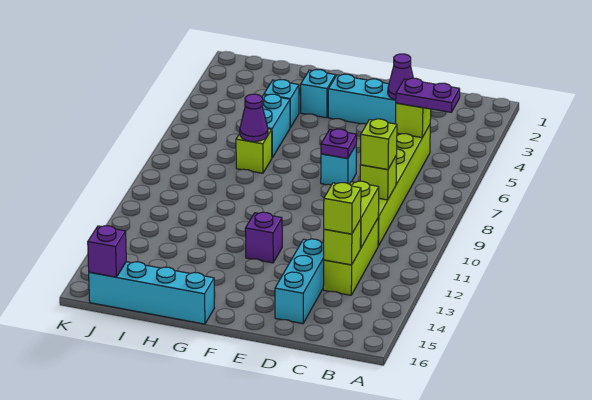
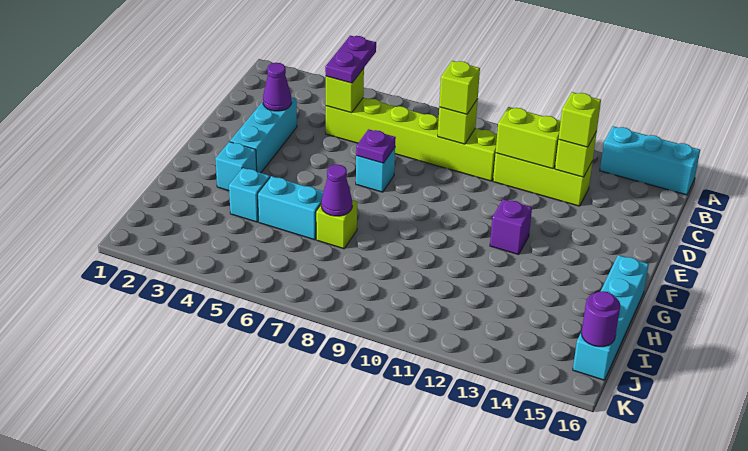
cyan brick D13:D15 level 1 -> cyan brick A14:A16 level 1
purple brick J16 level 2 -> purple round brick J16 level 2

